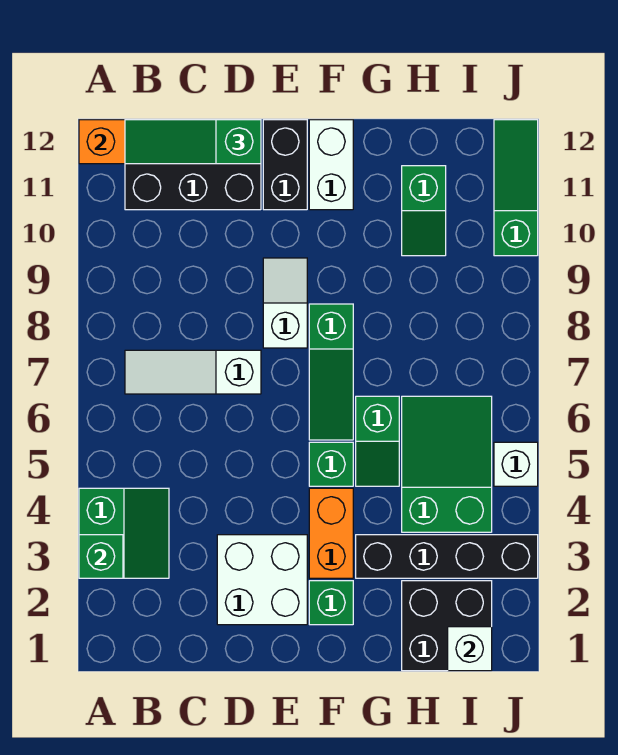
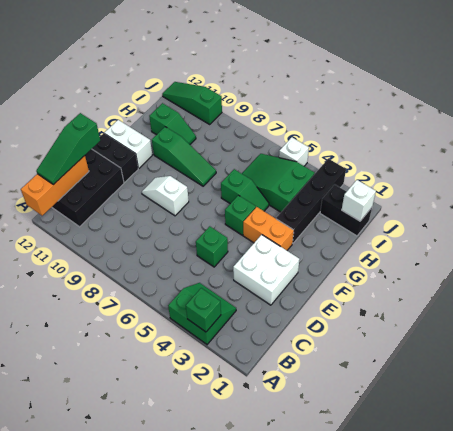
white slope B7:D7 level 1 top D -> none
green brick F2 level 1 -> green brick D5 level 1
green slope F6:F8 level 1 top 8 -> green slope G8:G10 level 1 top 10
black brick H1:I2 level 1 -> black brick I1:I2 level 1

